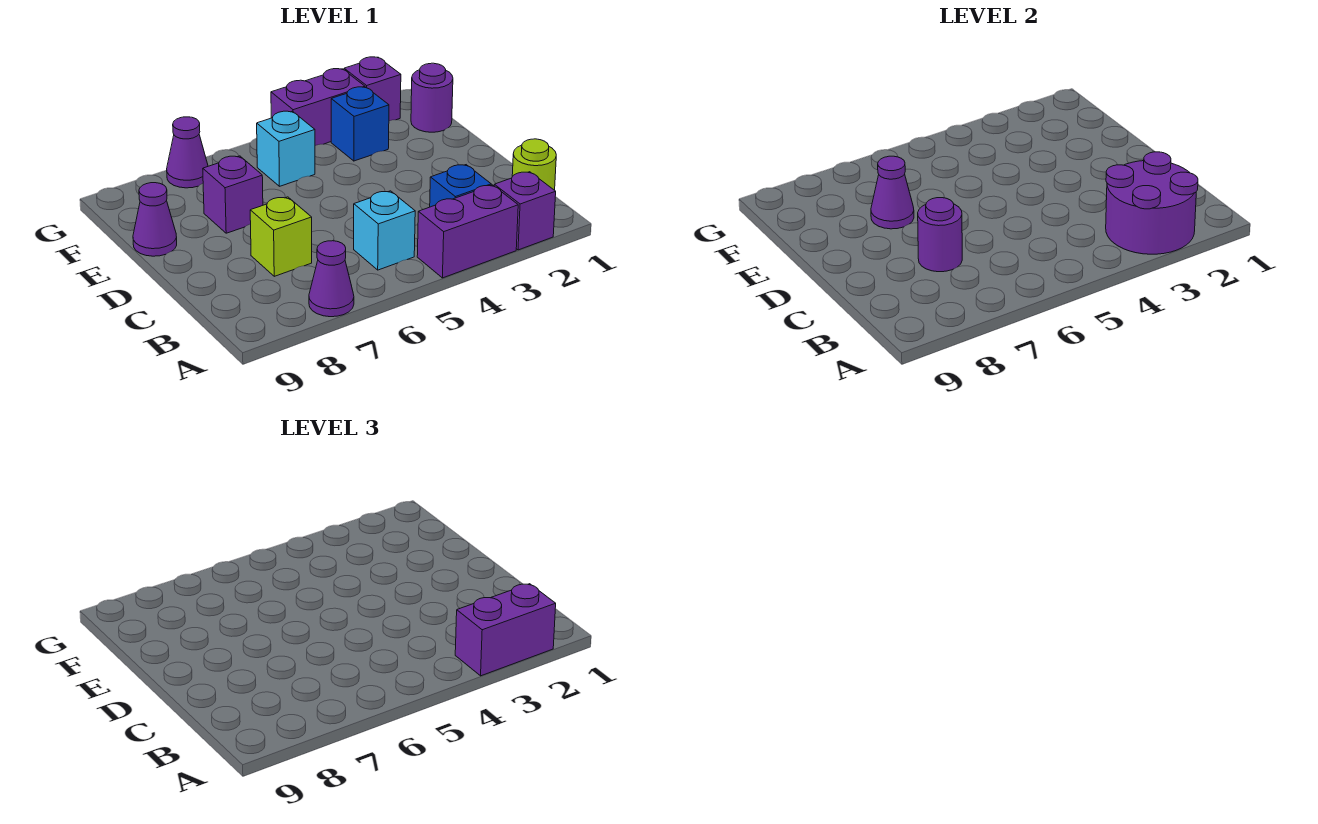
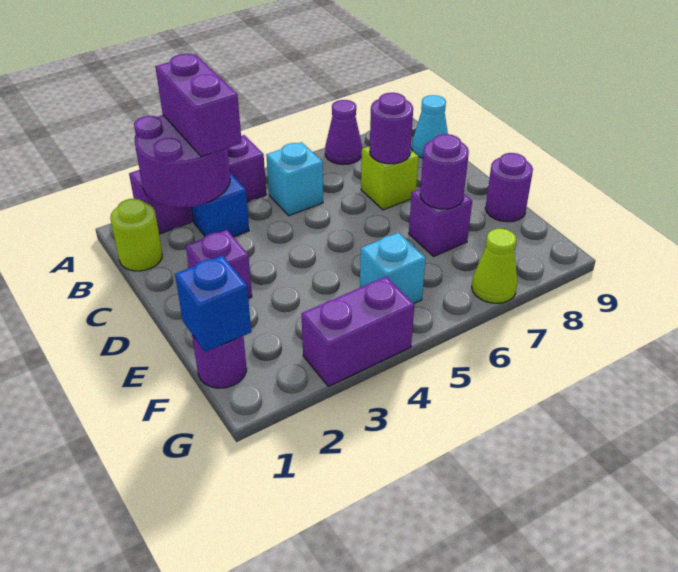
purple brick A2:A3 level 3 -> purple brick A3:B3 level 3
none -> cyan cone B9 level 1
purple cone E7 level 2 -> purple round brick E7 level 2
purple cone E9 level 1 -> purple round brick E9 level 1
blue brick F3 level 1 -> blue brick F1 level 2
purple brick G2 level 1 -> purple brick D2 level 1
purple cone G7 level 1 -> lime cone G7 level 1

